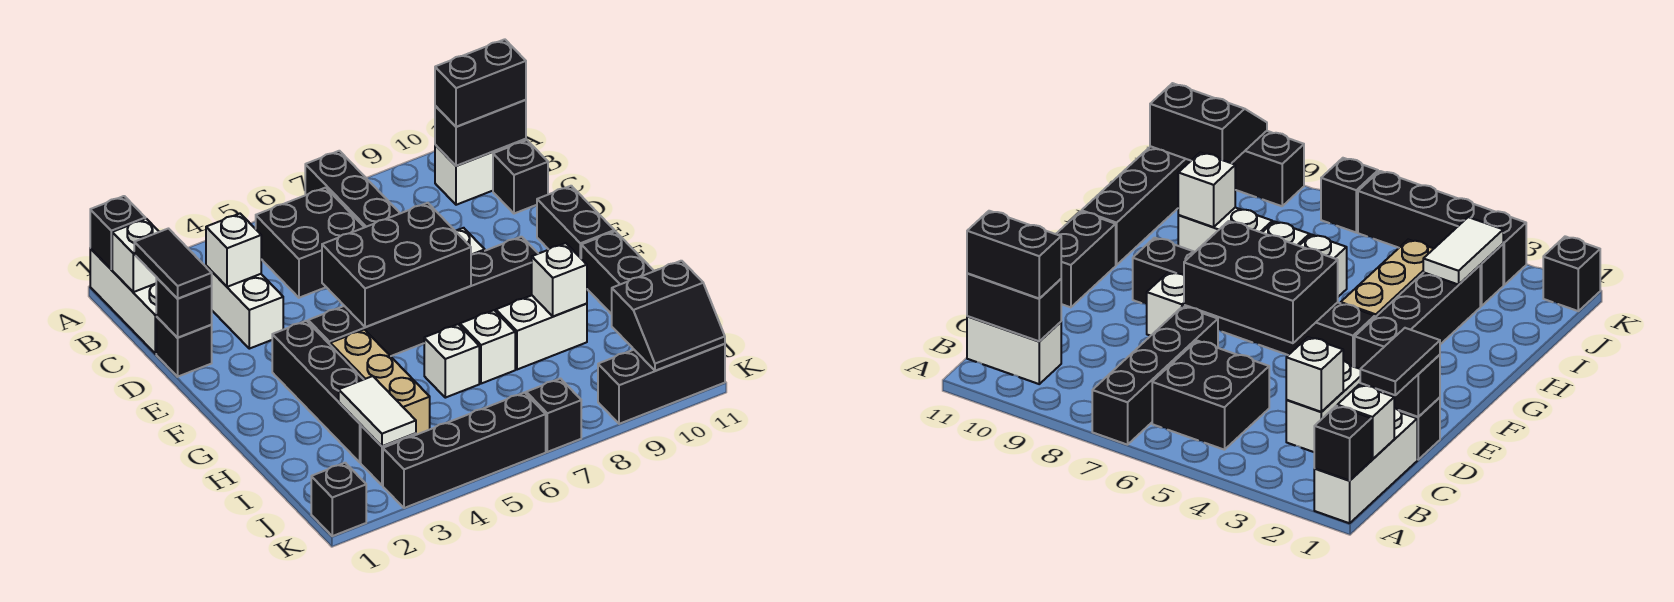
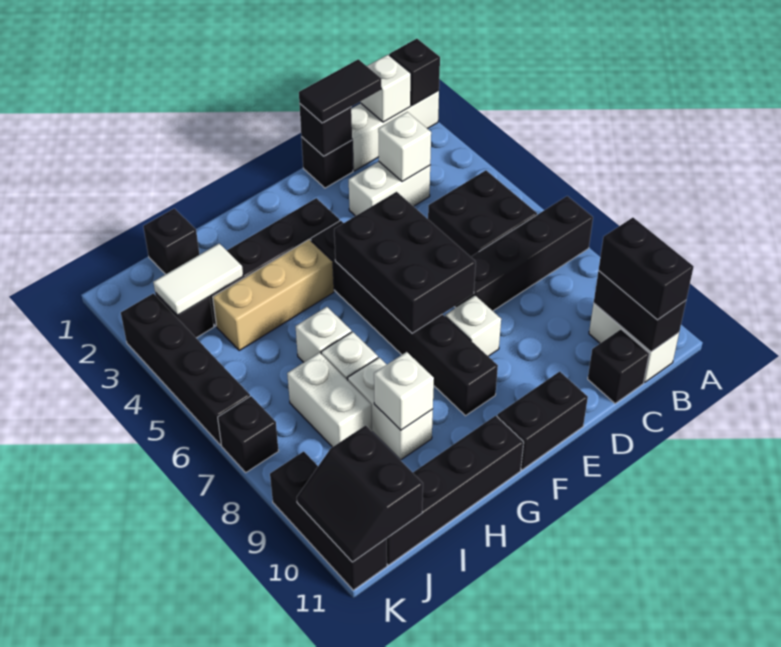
none -> white brick I7:I8 level 1
black brick K1 level 1 -> black brick I1 level 1

